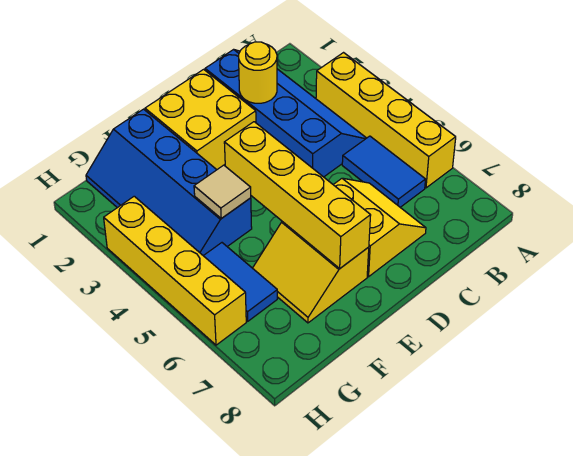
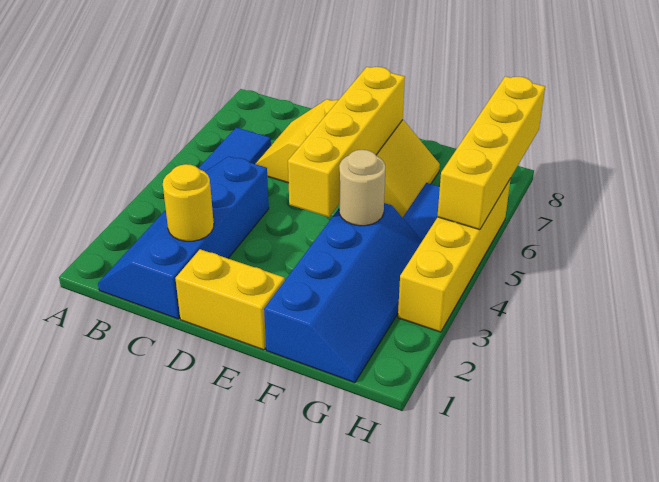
yellow brick A3:A6 level 1 -> yellow brick H5:H8 level 2
yellow brick D1:E2 level 1 -> yellow brick D1:E1 level 1
tan tile F4 level 2 -> tan round brick F4 level 2

